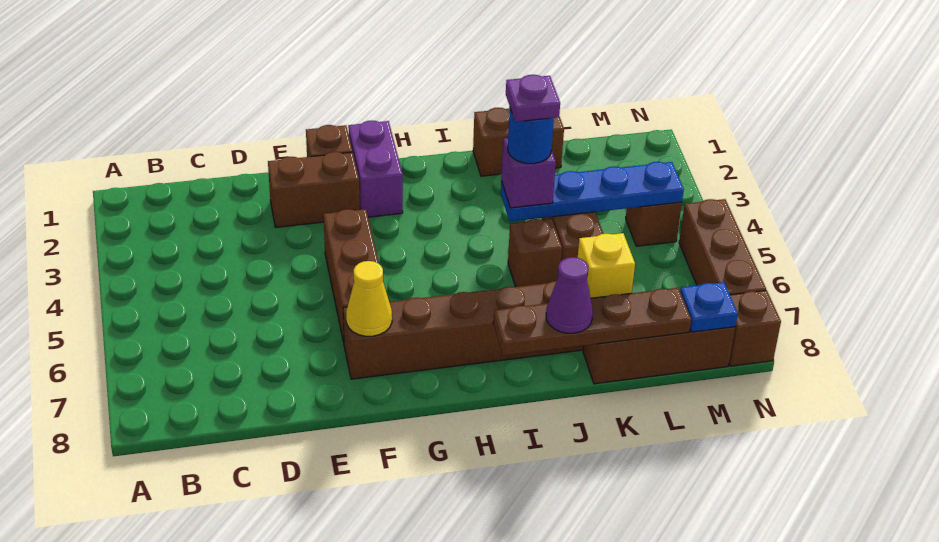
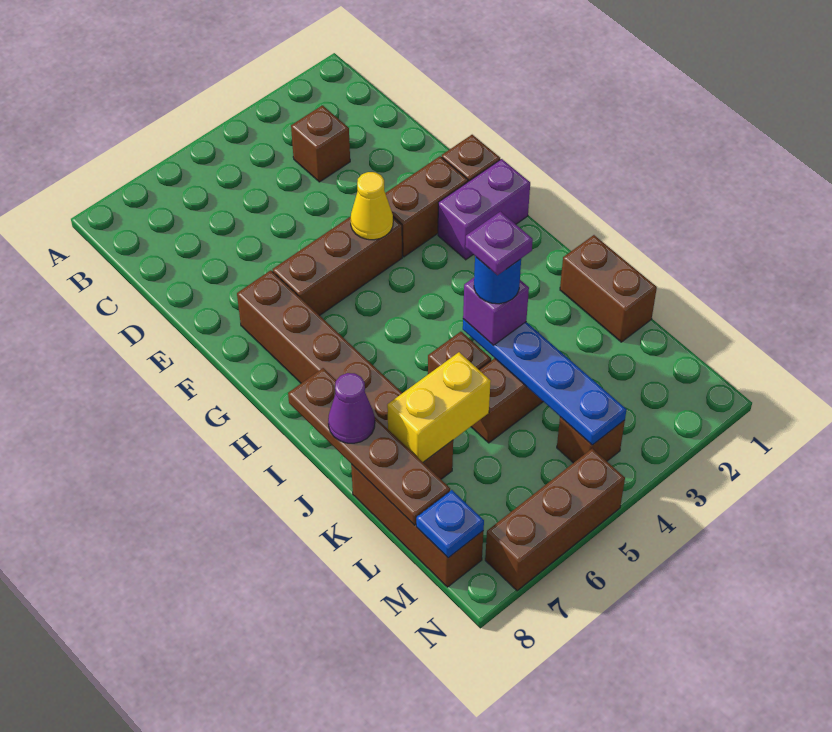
brown brick E2:F2 level 1 -> brown brick F2:F3 level 1
yellow cone F7 level 2 -> yellow cone F4 level 2
yellow brick K7 level 2 -> yellow brick K6:K7 level 2
brown brick N8 level 1 -> brown brick C3 level 1

